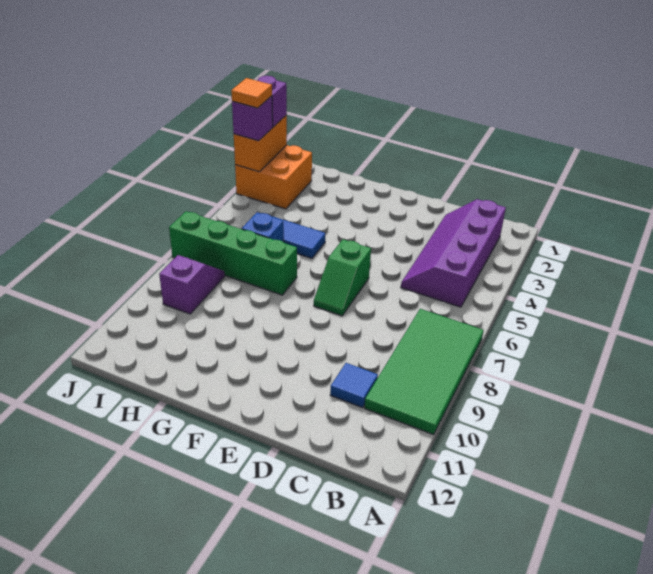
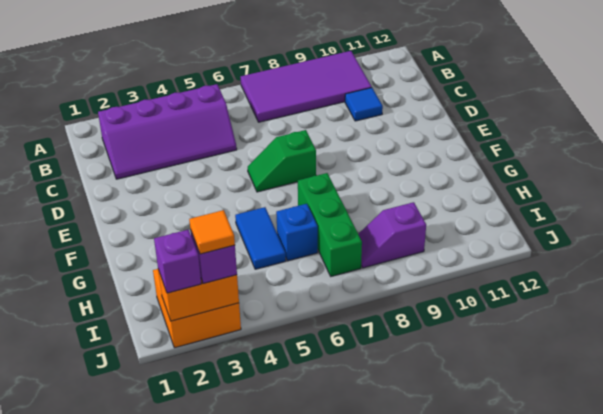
green tile A7:B10 level 1 -> purple tile A7:B10 level 1
green slope E6:E7 level 1 top 6 -> green slope E6:E7 level 1 top 7
green brick G7:J7 level 1 -> green brick G7:I7 level 1

